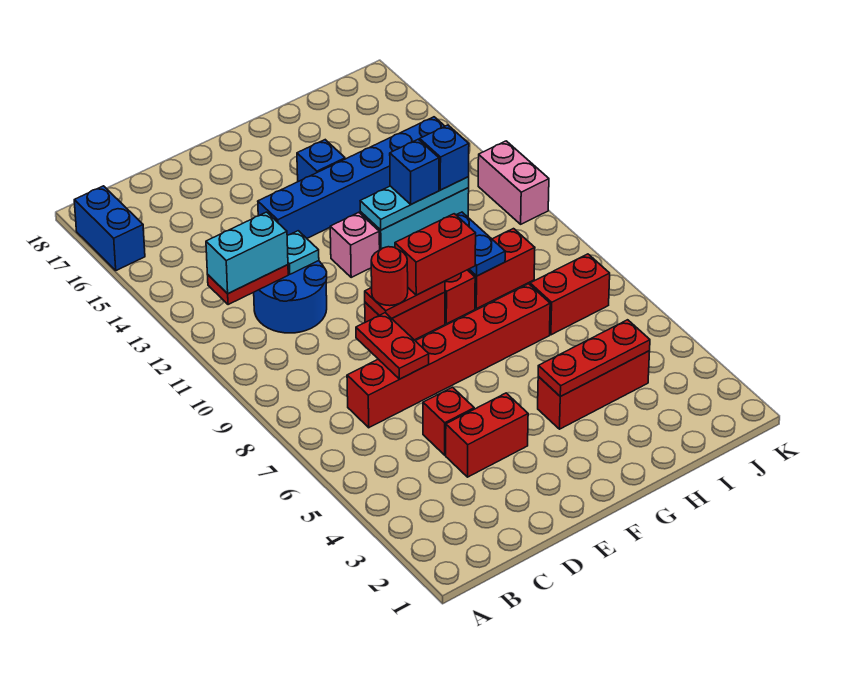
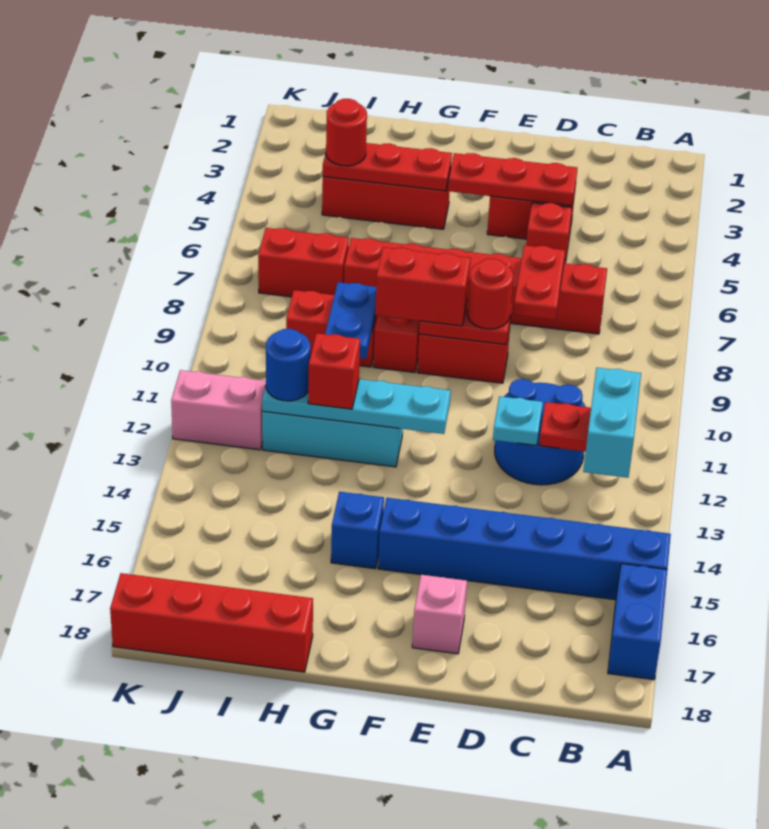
cyan brick B12:C12 level 3 -> cyan brick B12:B13 level 3
none -> red plate D4:F4 level 2
blue brick E14:J14 level 1 -> blue brick A15:F15 level 1
pink brick F12 level 1 -> pink brick E17 level 1
cyan plate G12:I12 level 2 -> cyan plate F12:I12 level 2
blue brick H12 level 3 -> red brick H12 level 3
none -> red brick H18:K18 level 1
none -> red round brick I4 level 3
blue brick I12 level 3 -> blue round brick I12 level 3
pink brick K11:K12 level 1 -> pink brick J12:K12 level 1

